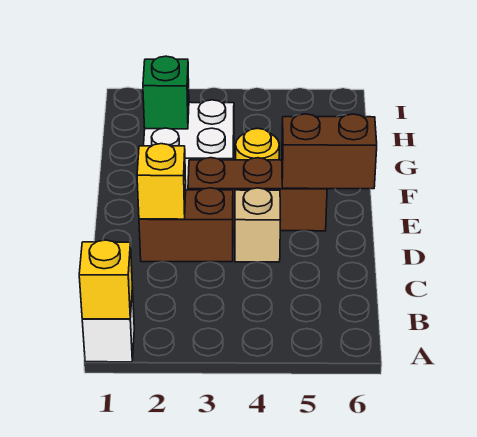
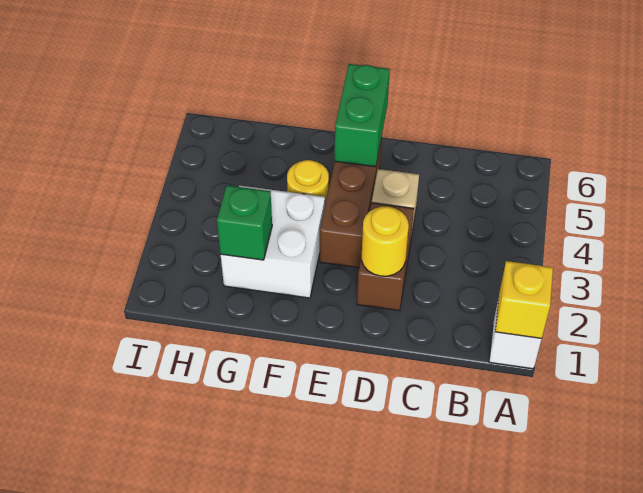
yellow brick D2 level 2 -> yellow round brick D2 level 2
brown brick E5:E6 level 2 -> green brick E5:E6 level 2

